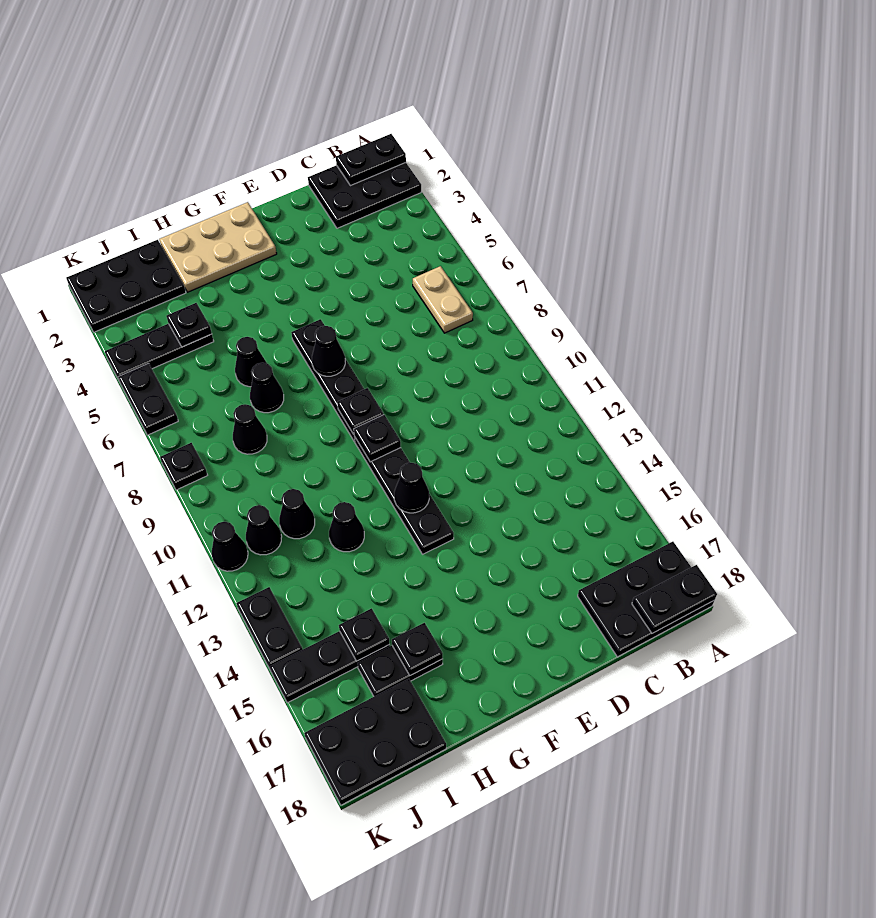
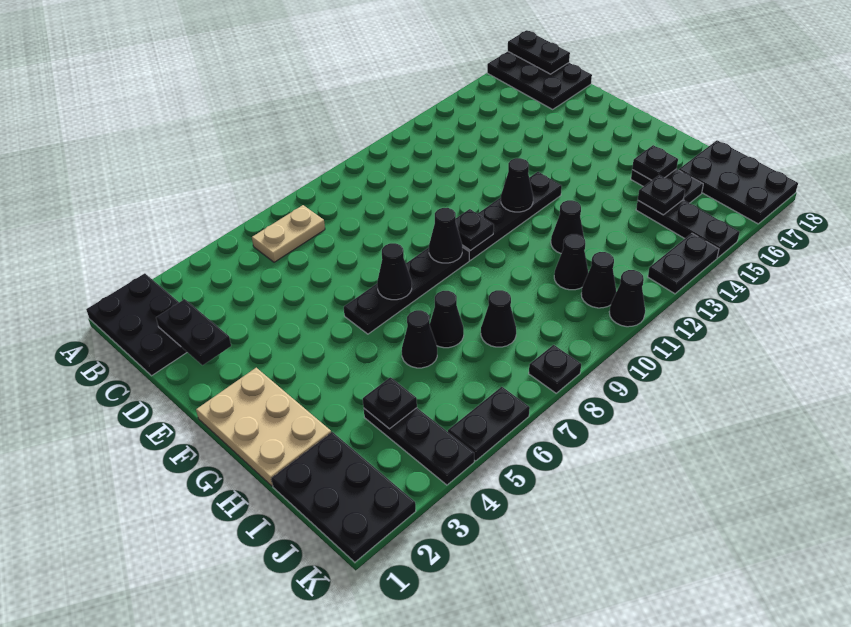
black plate A1:B1 level 2 -> black plate C2:D2 level 2
black plate F9 level 2 -> black cone F9 level 2

